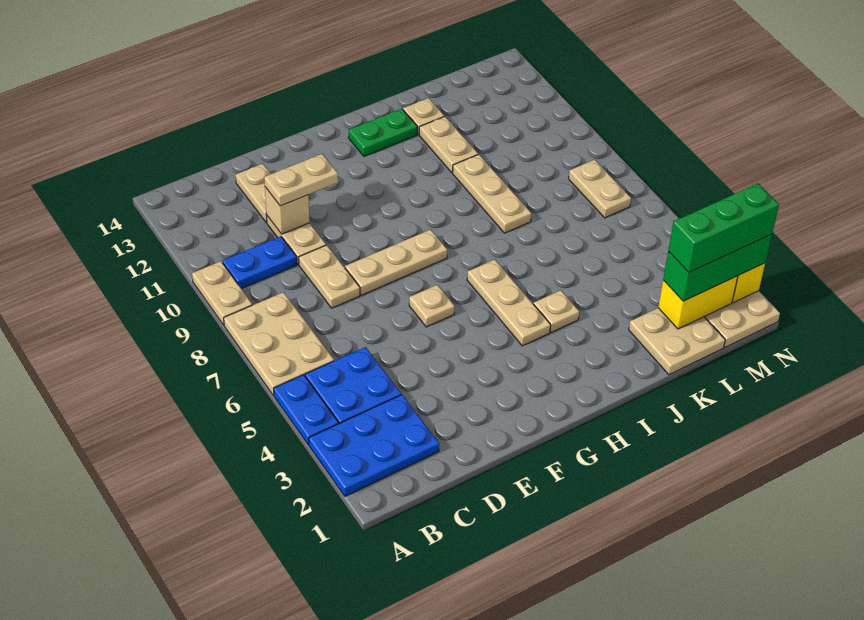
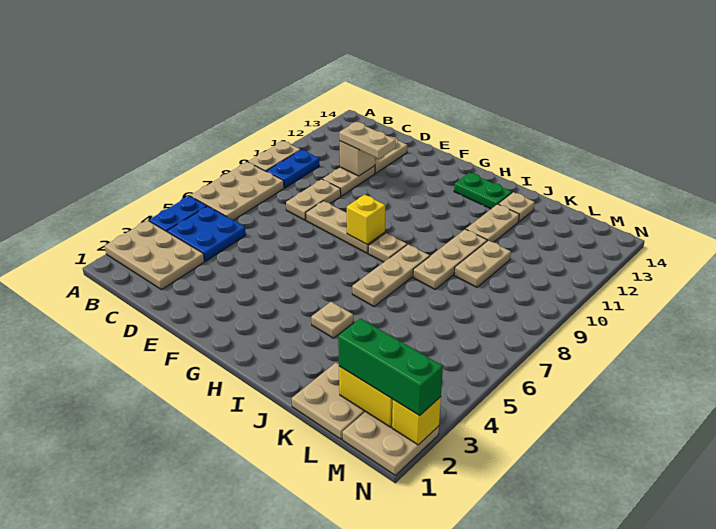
blue plate A2:C3 level 1 -> tan plate A2:C3 level 1
blue plate B10:C10 level 1 -> blue plate B9:B10 level 1
tan plate F6 level 1 -> tan plate H8 level 1
none -> yellow brick G8 level 2
tan plate H4:H6 level 1 -> tan plate I6:I8 level 1
green brick L2:N2 level 4 -> none
tan plate M7:M8 level 1 -> tan plate K9:K10 level 1

